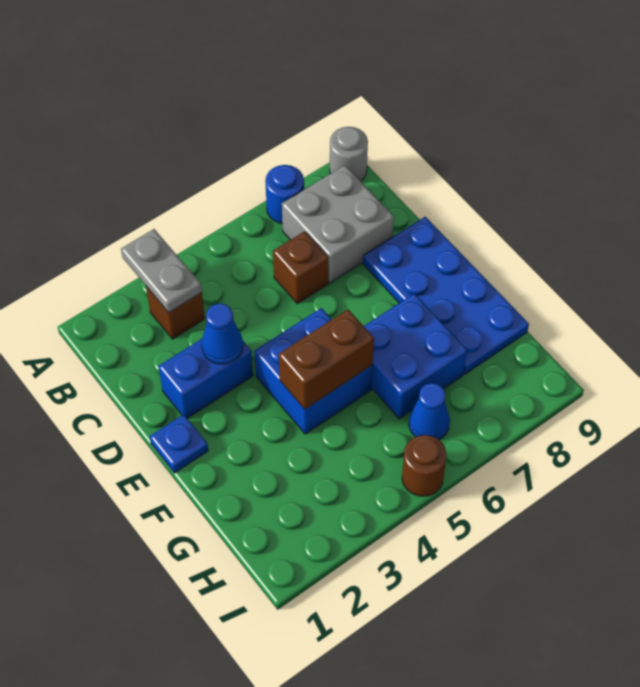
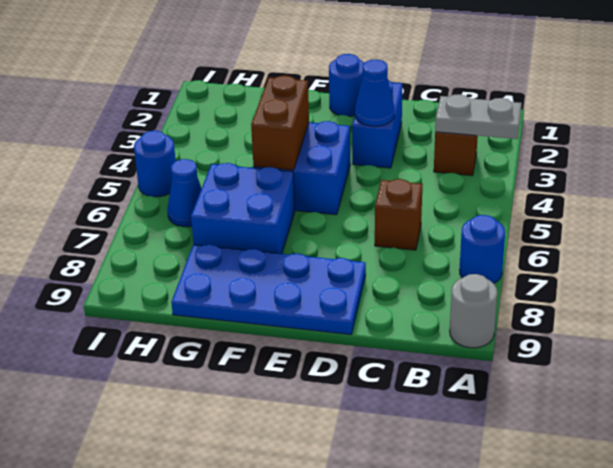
grey brick B7:C8 level 1 -> none
blue plate E1 level 1 -> blue round brick E1 level 1
brown round brick I5 level 1 -> blue round brick I5 level 1

